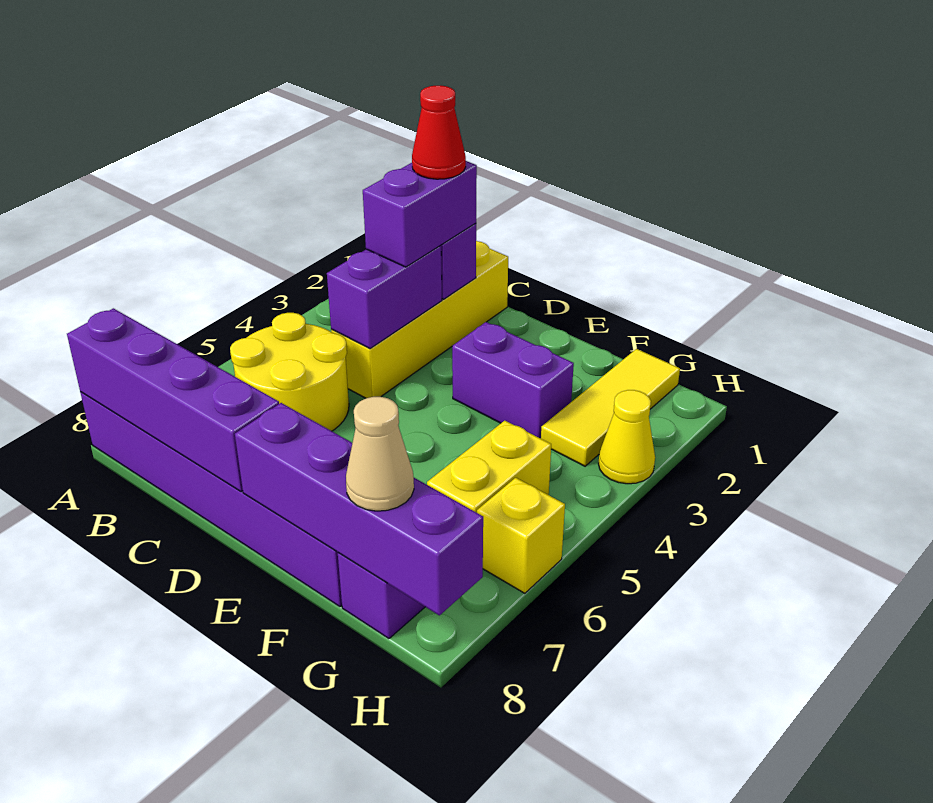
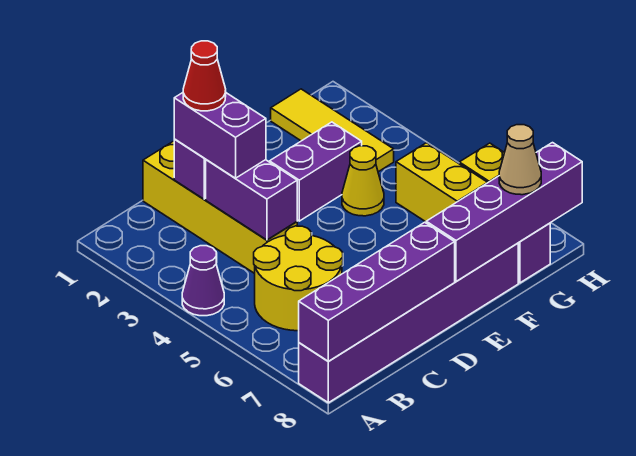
none -> purple cone A4 level 1
yellow cone H3 level 1 -> yellow cone F4 level 1

